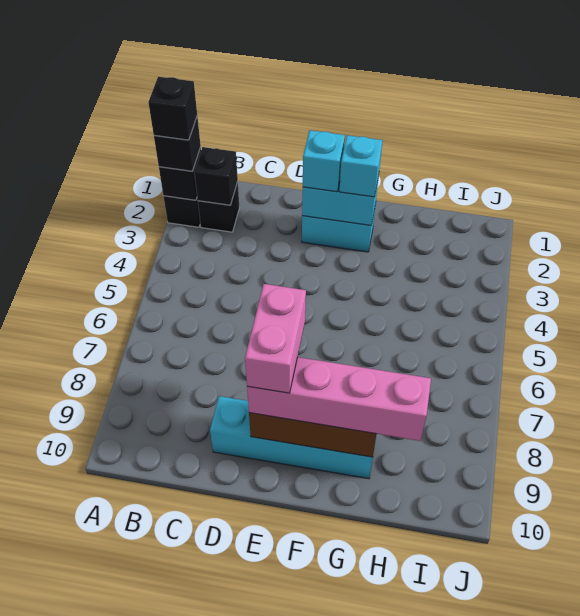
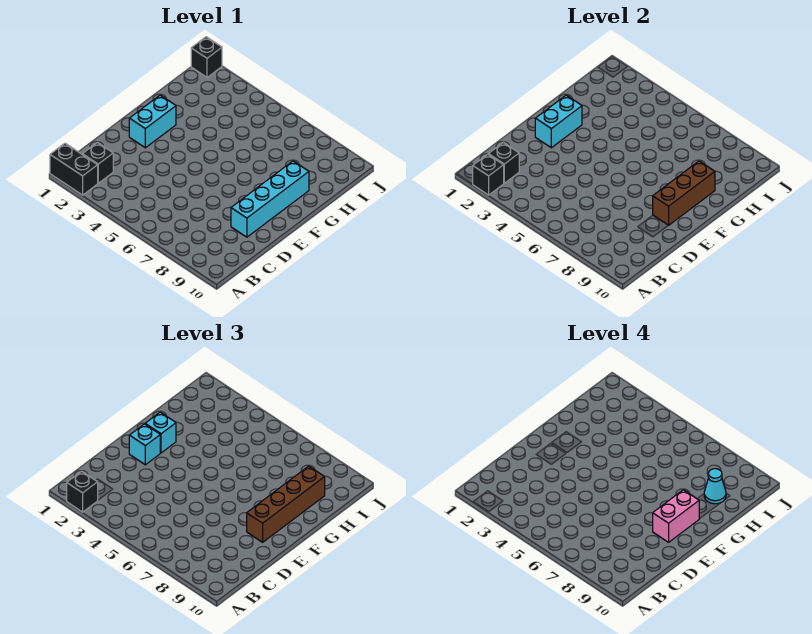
black brick A2 level 4 -> black brick J1 level 1
pink brick E8:E9 level 4 -> pink brick E9:F9 level 4
pink brick E9:H9 level 3 -> brown brick E9:H9 level 3
none -> cyan cone H9 level 4

